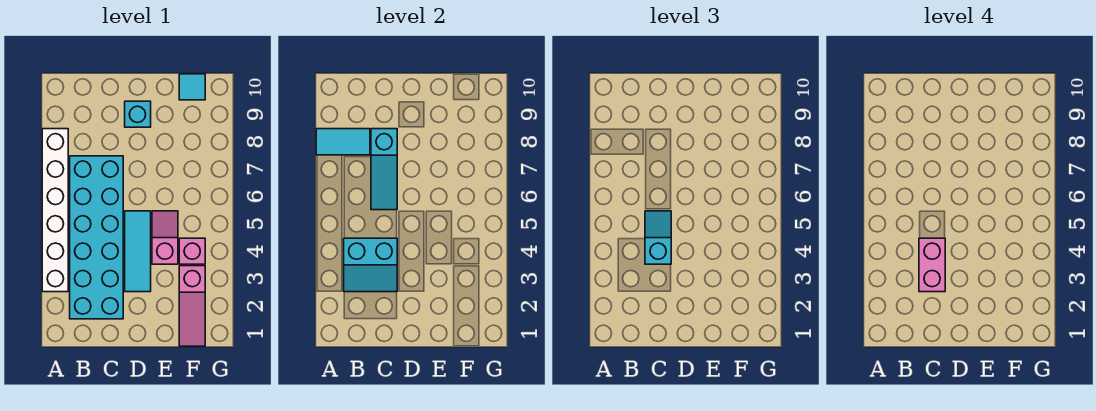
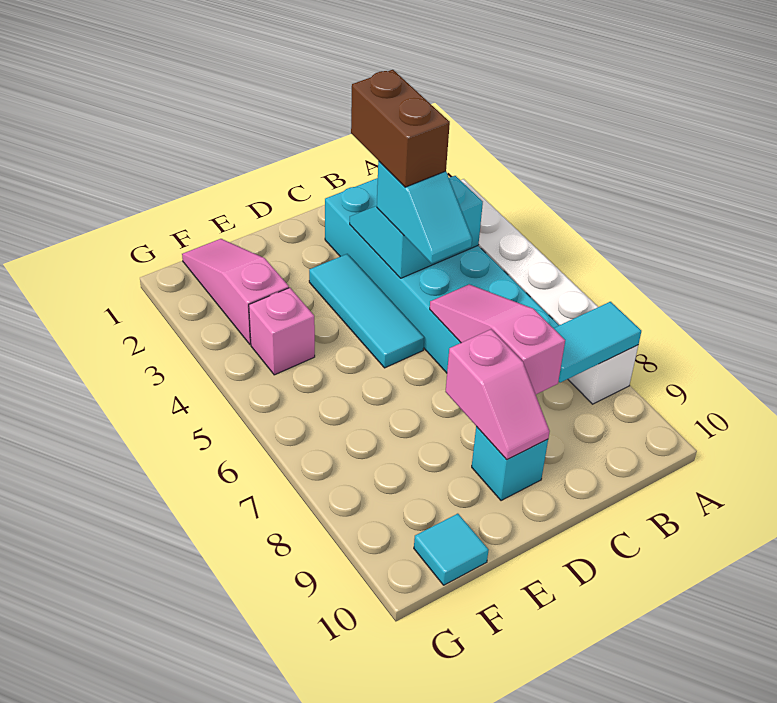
pink brick C3:C4 level 4 -> brown brick C3:C4 level 4
cyan slope C6:C8 level 2 top 8 -> pink slope C6:C8 level 2 top 8
pink slope E4:E5 level 1 top 4 -> pink slope D8:D9 level 2 top 8

